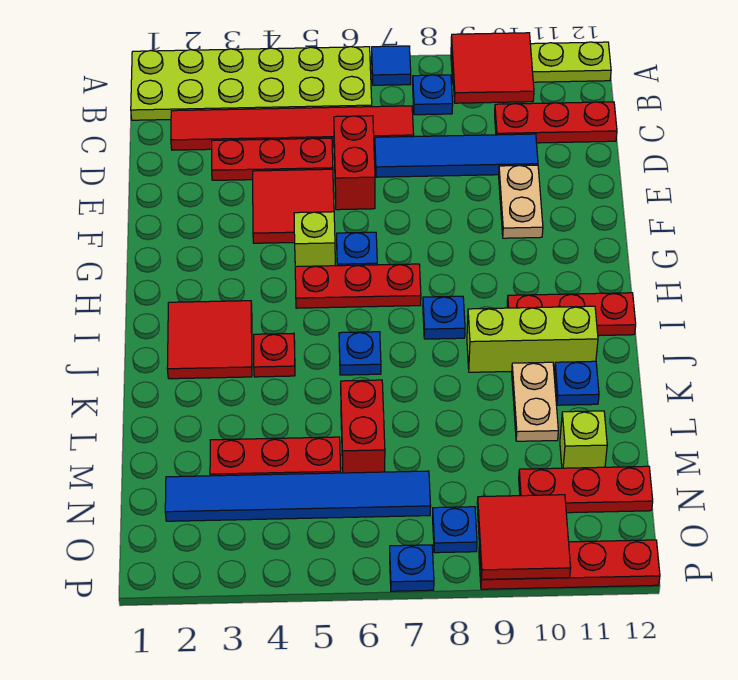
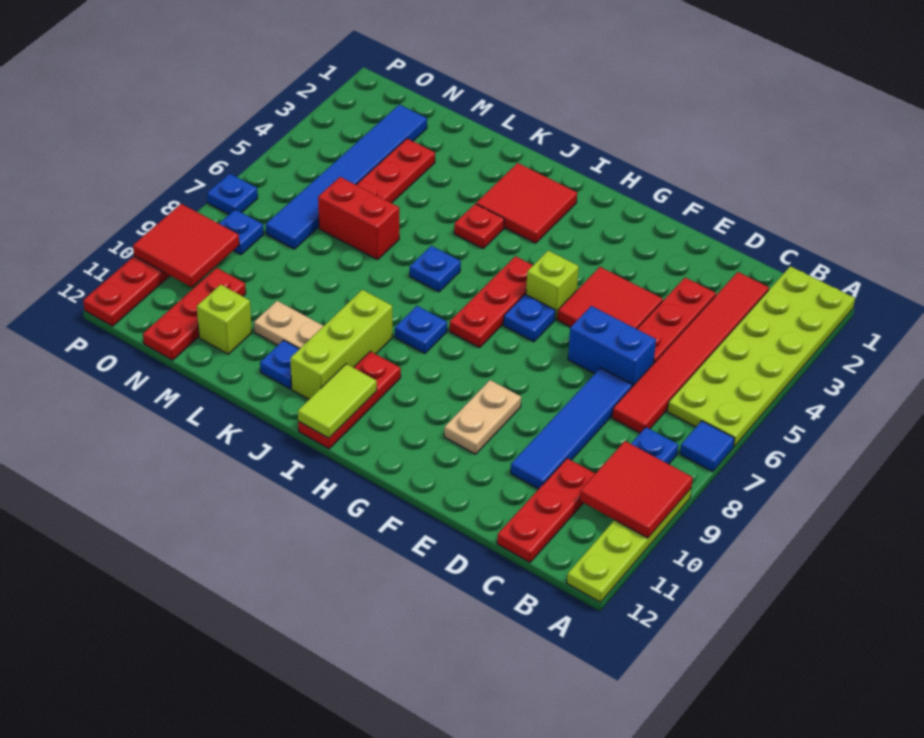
red brick D6:E6 level 1 -> blue brick D6:E6 level 1
tan plate E10:F10 level 1 -> tan plate F9:F10 level 1
none -> lime tile I11:I12 level 2

